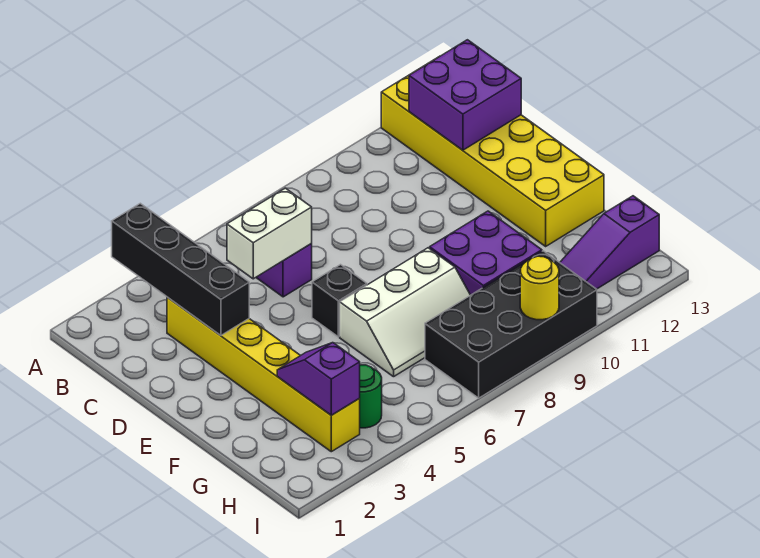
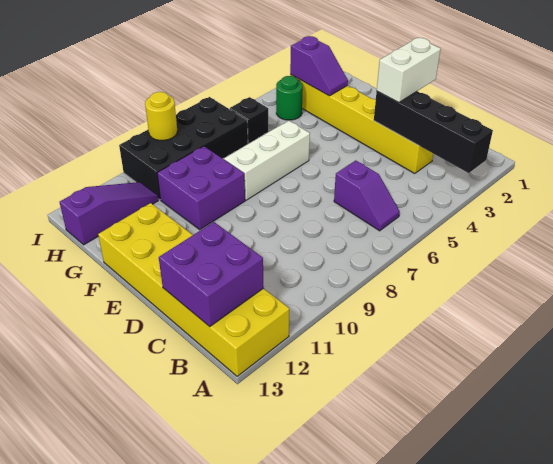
white brick C5:C6 level 2 -> white brick D2:D3 level 3
black brick E6 level 1 -> black brick H6 level 1

